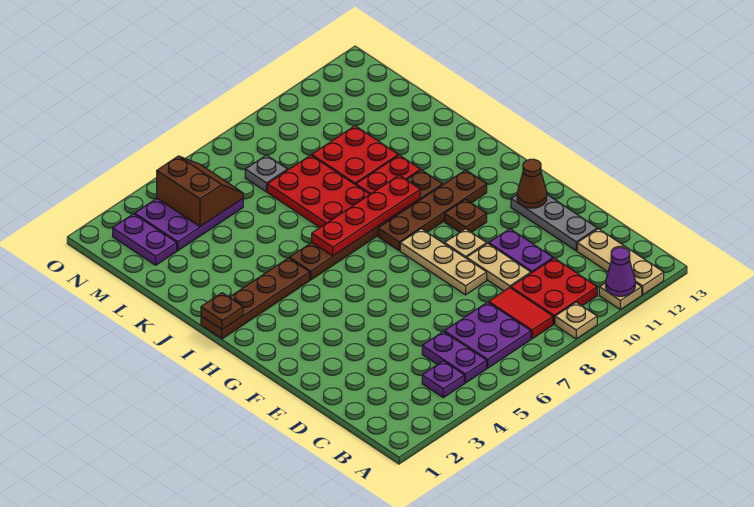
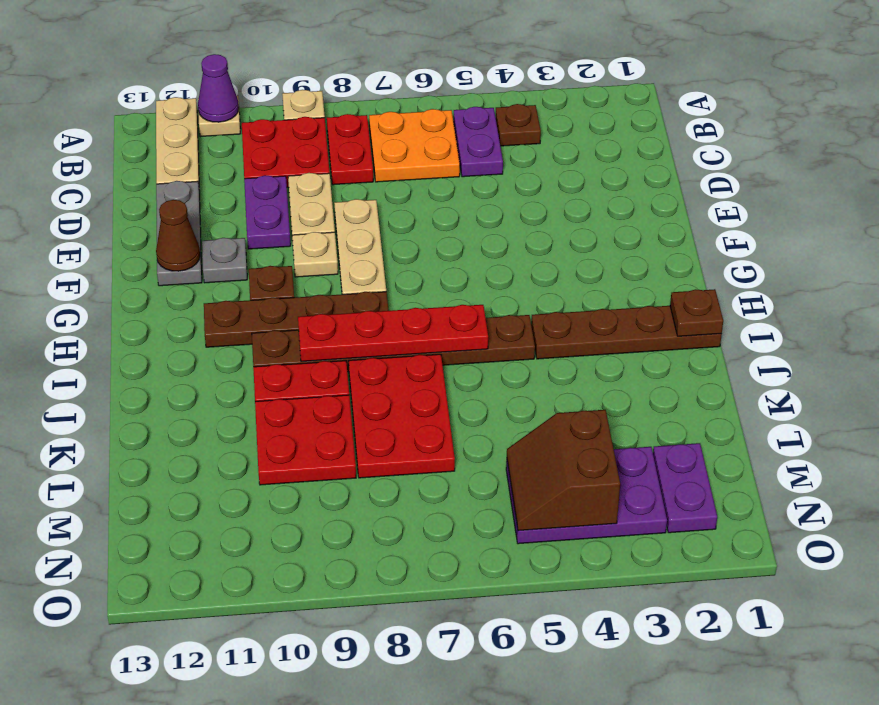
purple plate B4 level 1 -> brown plate B4 level 1
purple plate B6:C7 level 1 -> orange plate B6:C7 level 1
red tile B8:C8 level 1 -> red plate B8:C8 level 1
grey plate M7 level 1 -> grey plate F11 level 1

